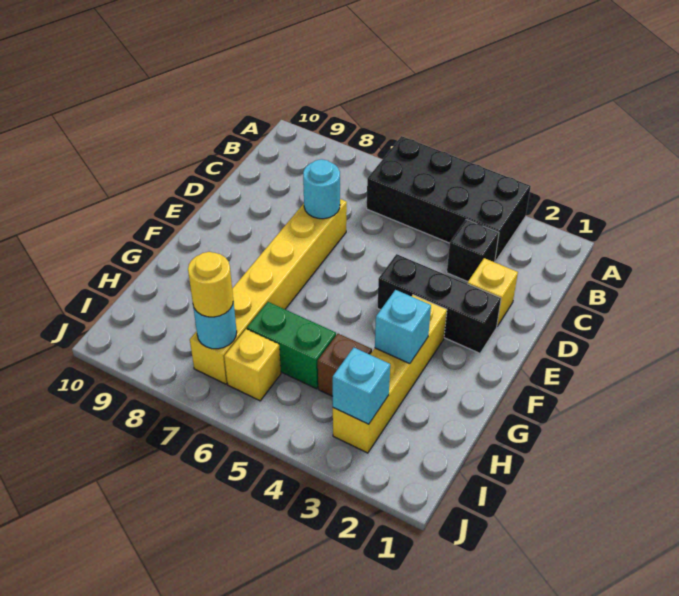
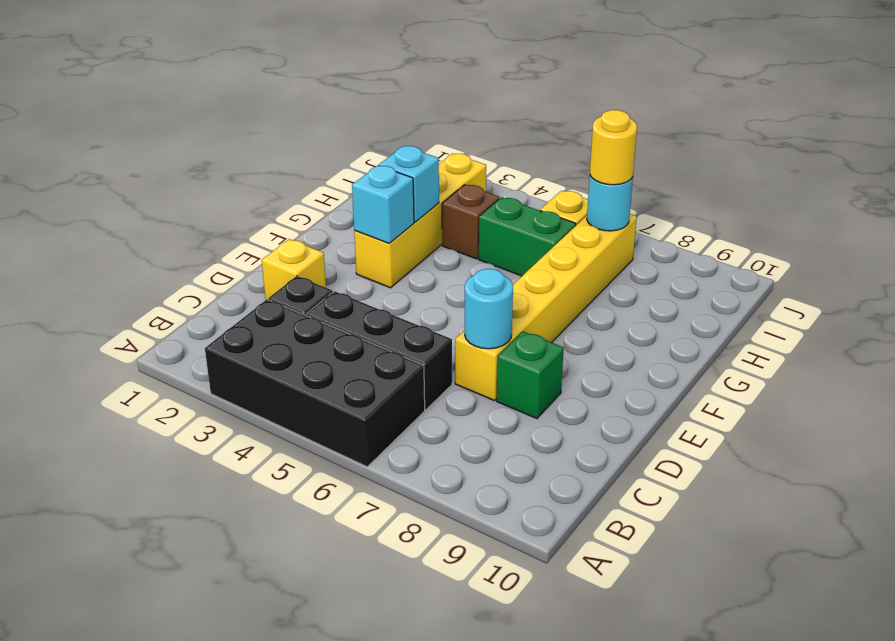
none -> green brick D8 level 1
black brick E2:E4 level 1 -> black brick C4:C6 level 1
cyan brick I3 level 2 -> cyan brick F3 level 2

